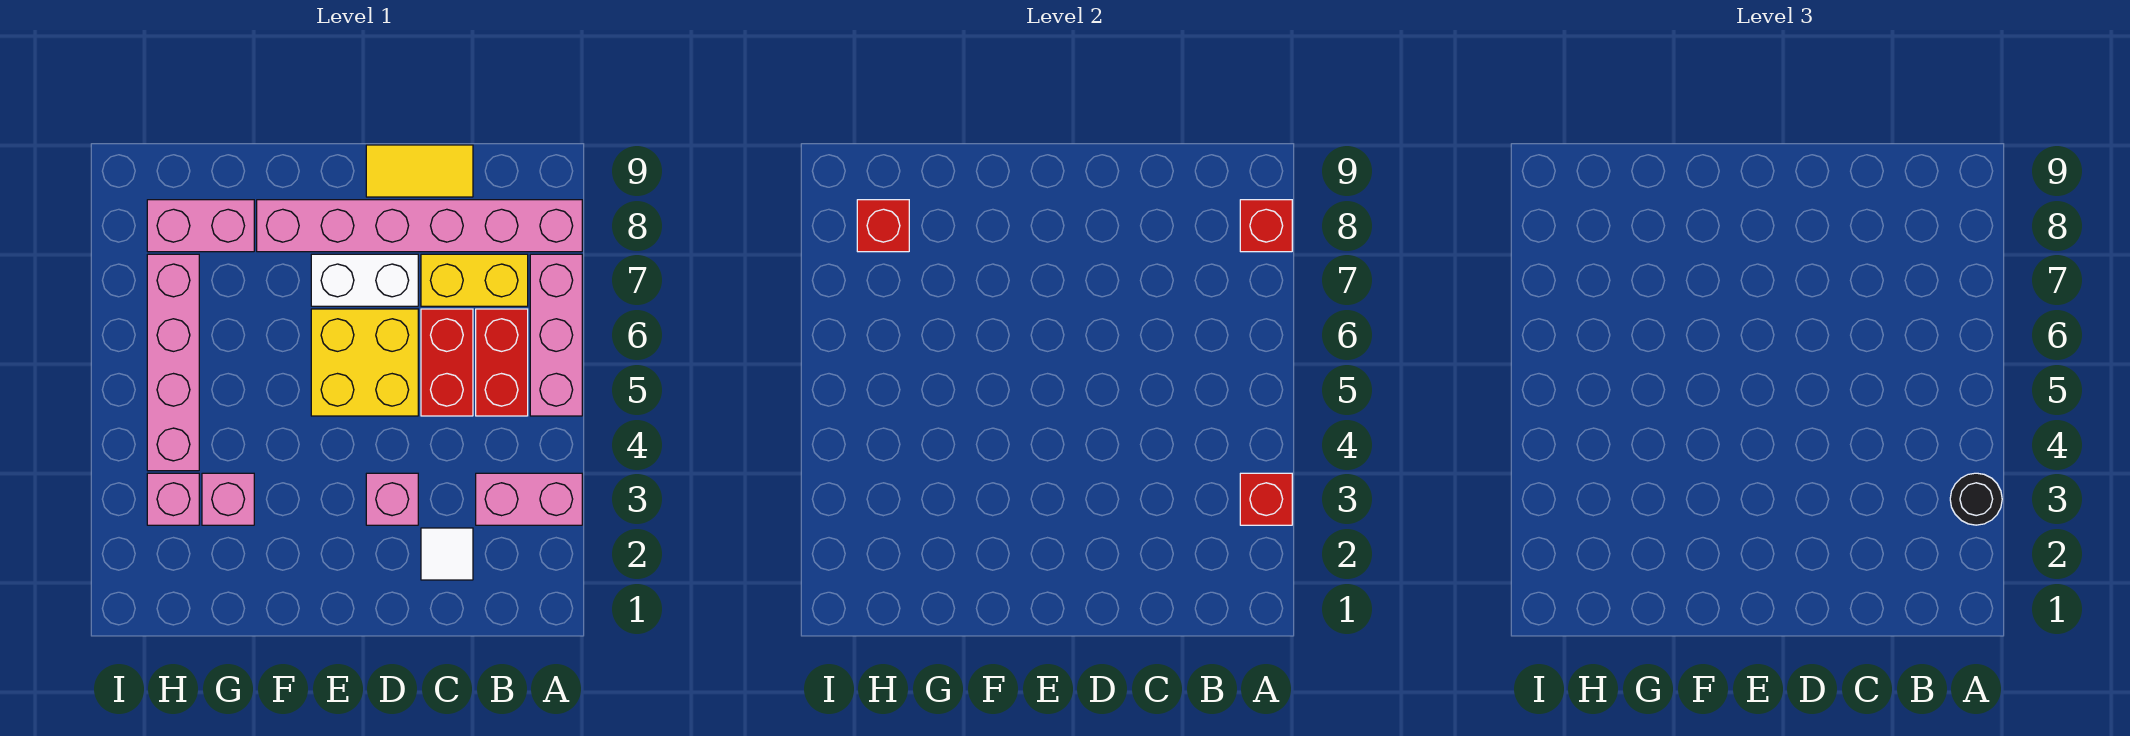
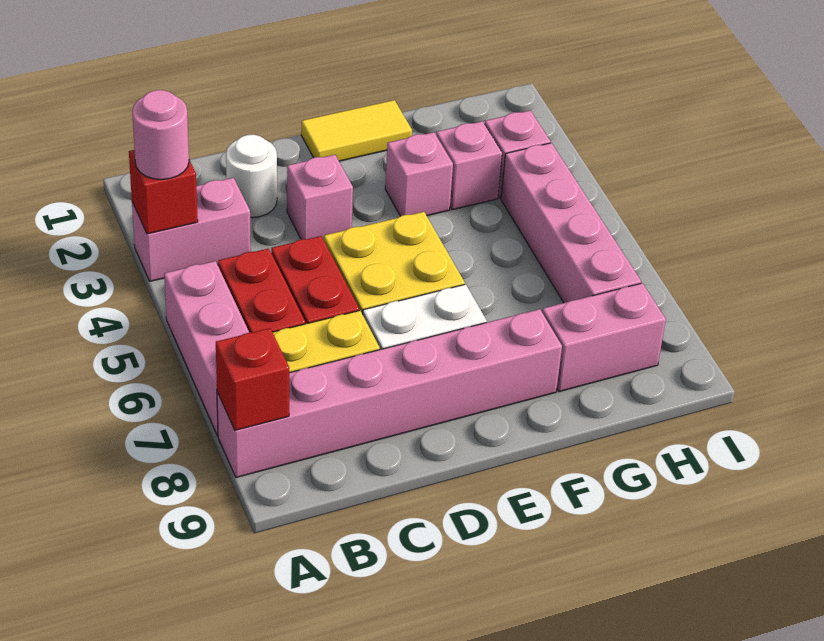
black round brick A3 level 3 -> pink round brick A3 level 3
white tile C2 level 1 -> white round brick C2 level 1
yellow tile C9:D9 level 1 -> yellow tile E1:F1 level 1
none -> pink brick F3 level 1
red brick H8 level 2 -> none

